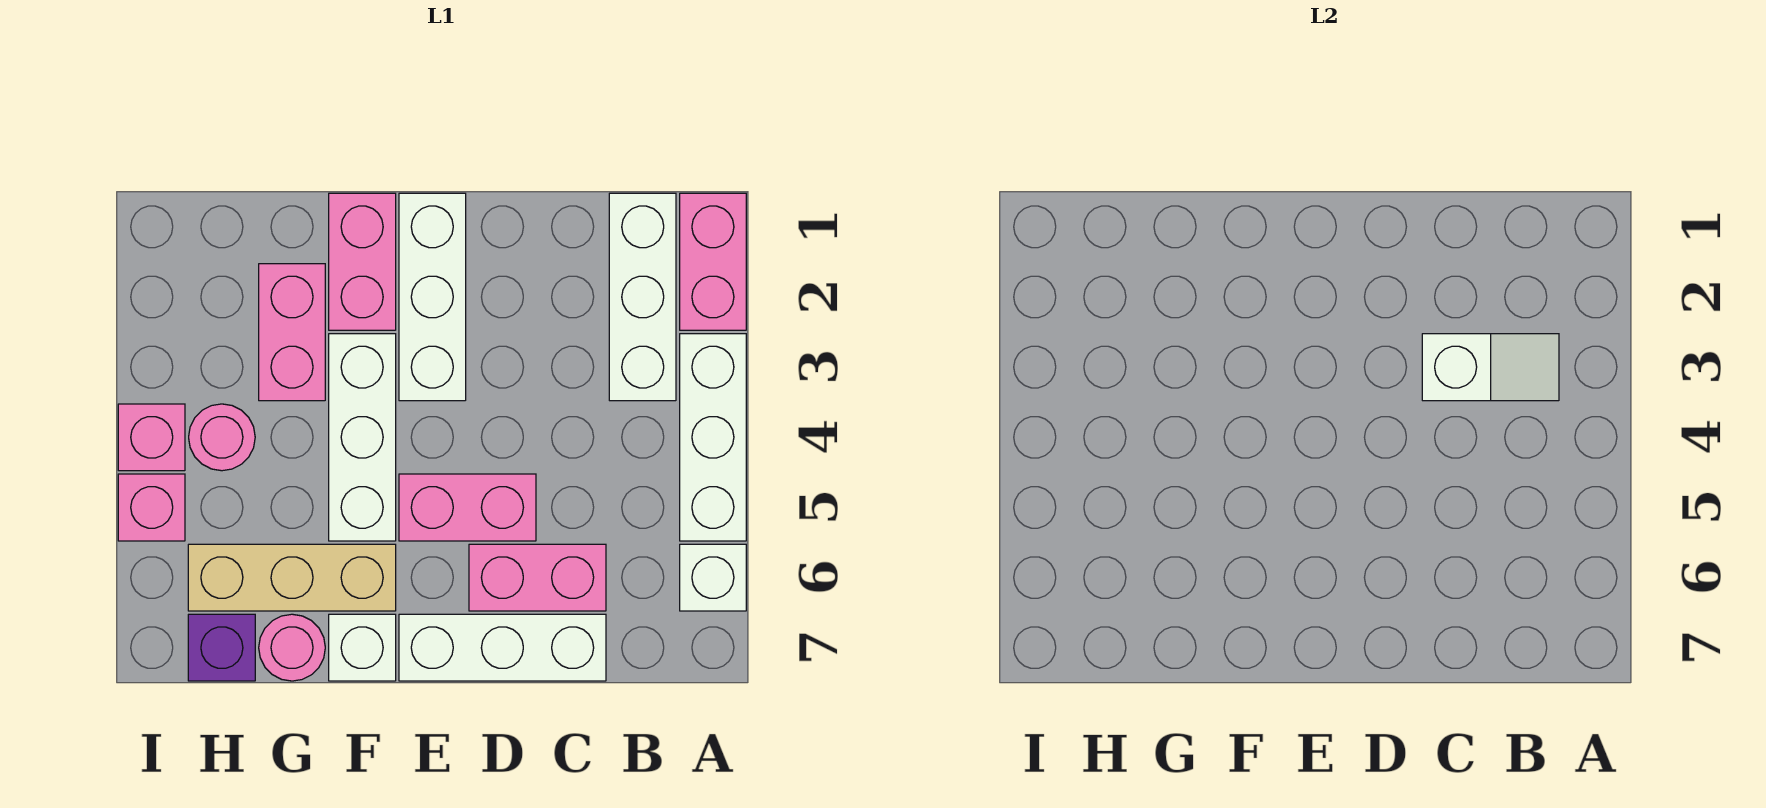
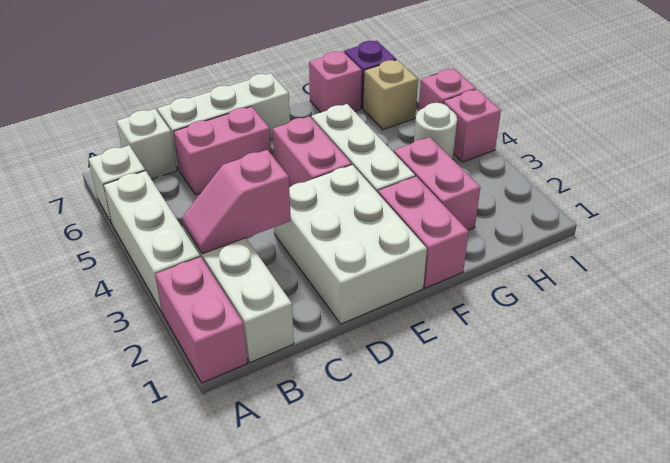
white slope B3:C3 level 2 top C -> pink slope B3:C3 level 2 top C
pink brick D5:E5 level 1 -> pink brick E4:E5 level 1
white brick E1:E3 level 1 -> white brick D1:E3 level 1
tan brick F6:H6 level 1 -> tan brick H6 level 1
white brick F7 level 1 -> white brick B7 level 1
pink round brick G7 level 1 -> pink brick G7 level 1
pink round brick H4 level 1 -> white round brick H4 level 1

